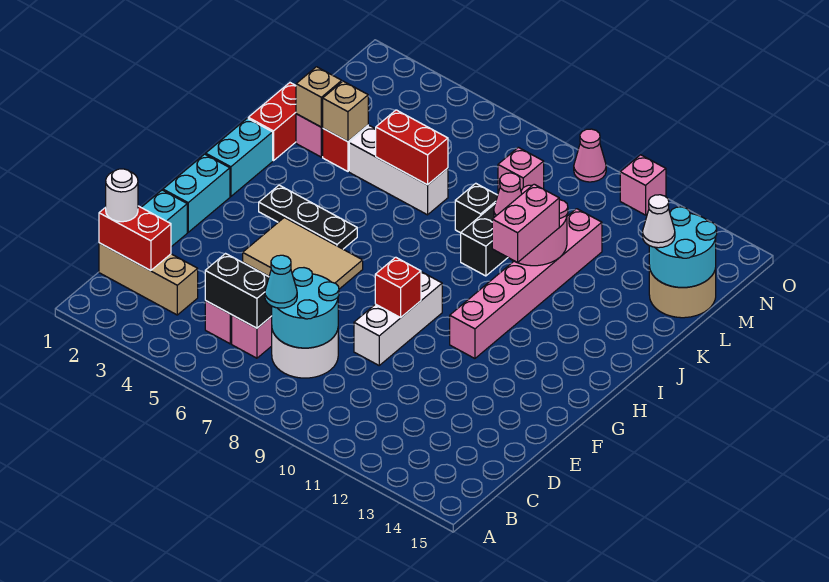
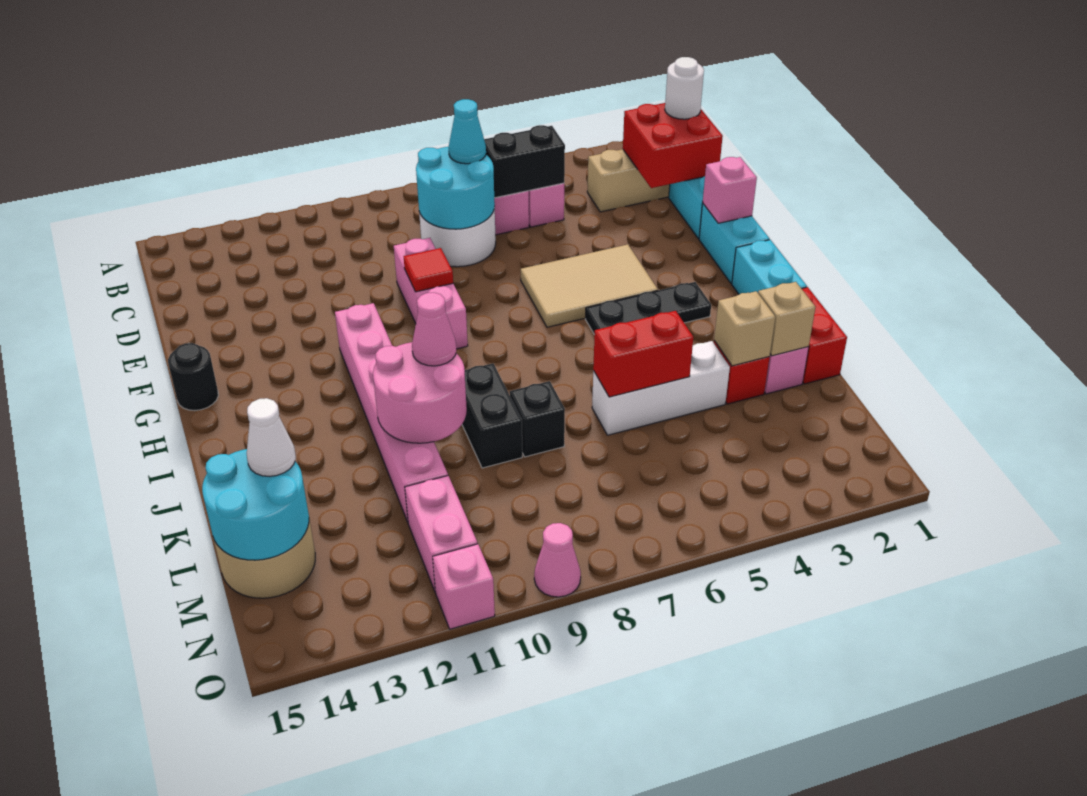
red brick C1:C2 level 2 -> red brick C1:D2 level 2
white brick E9:G9 level 1 -> pink brick E9:G9 level 1
red brick F9 level 2 -> red tile F9 level 2
none -> black round brick G15 level 1
pink brick I11:J11 level 3 -> pink brick M11:N11 level 1
pink brick M8 level 1 -> pink brick F1 level 2

